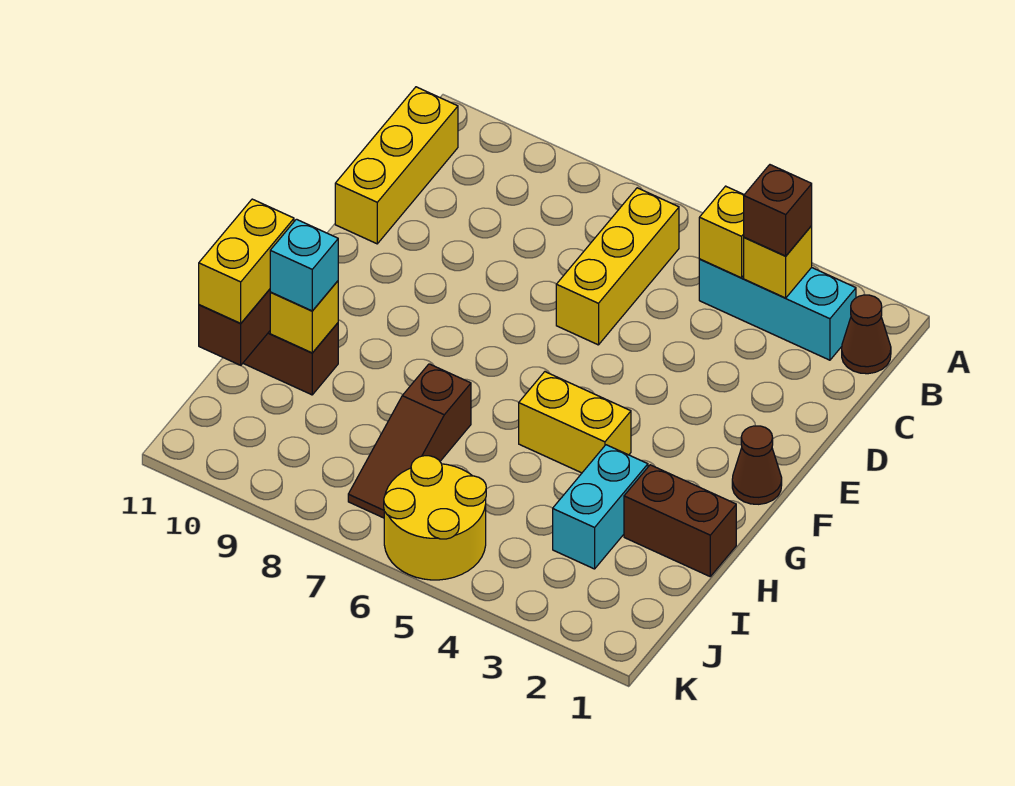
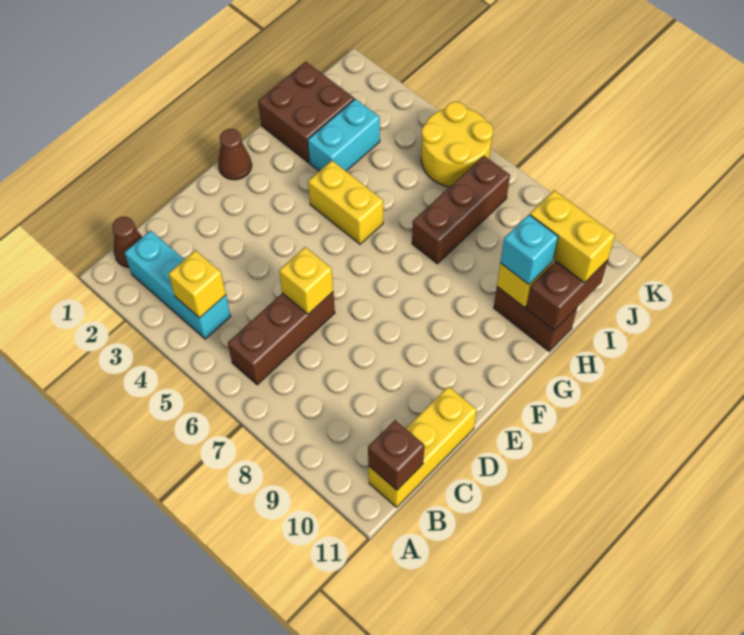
yellow brick B3 level 2 -> yellow brick D6 level 2
brown brick B3 level 3 -> brown brick B11 level 2
yellow brick B6:D6 level 1 -> brown brick B6:D6 level 1
brown brick H1:H2 level 1 -> brown brick H1:I2 level 1
brown slope H7:J7 level 1 top H -> brown brick H7:J7 level 1
yellow brick H11:I11 level 3 -> yellow brick I10:I11 level 3

